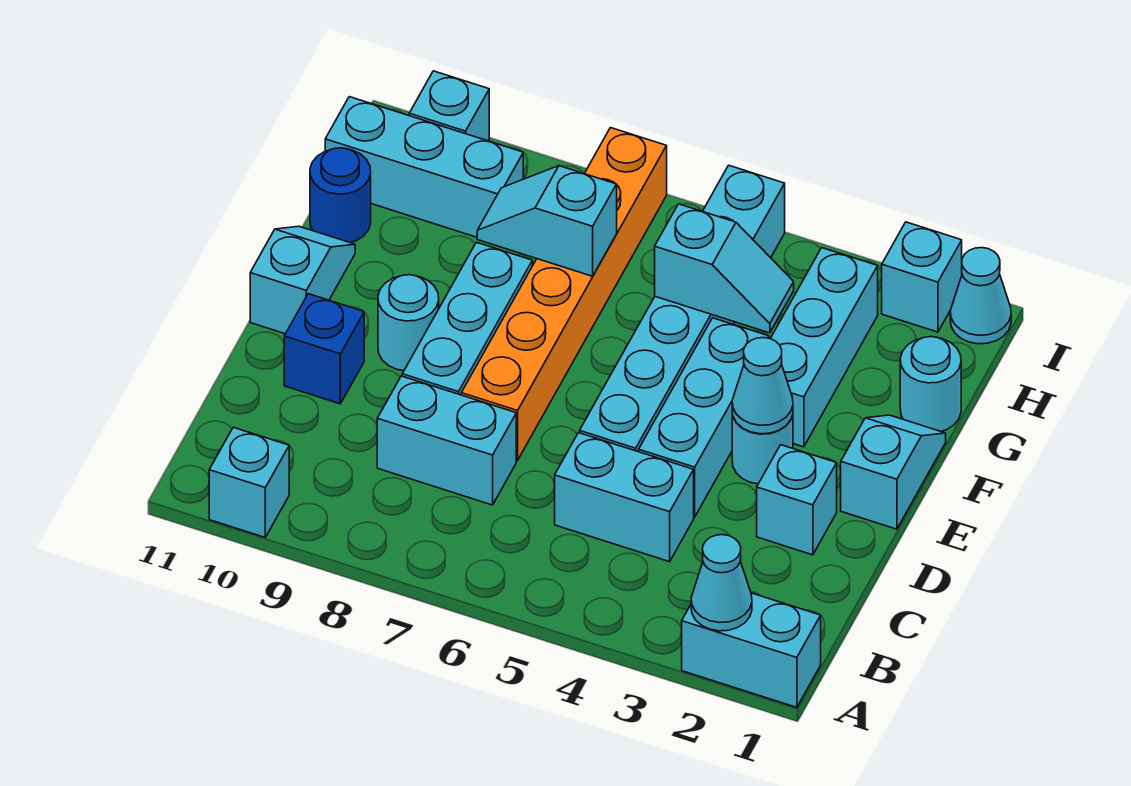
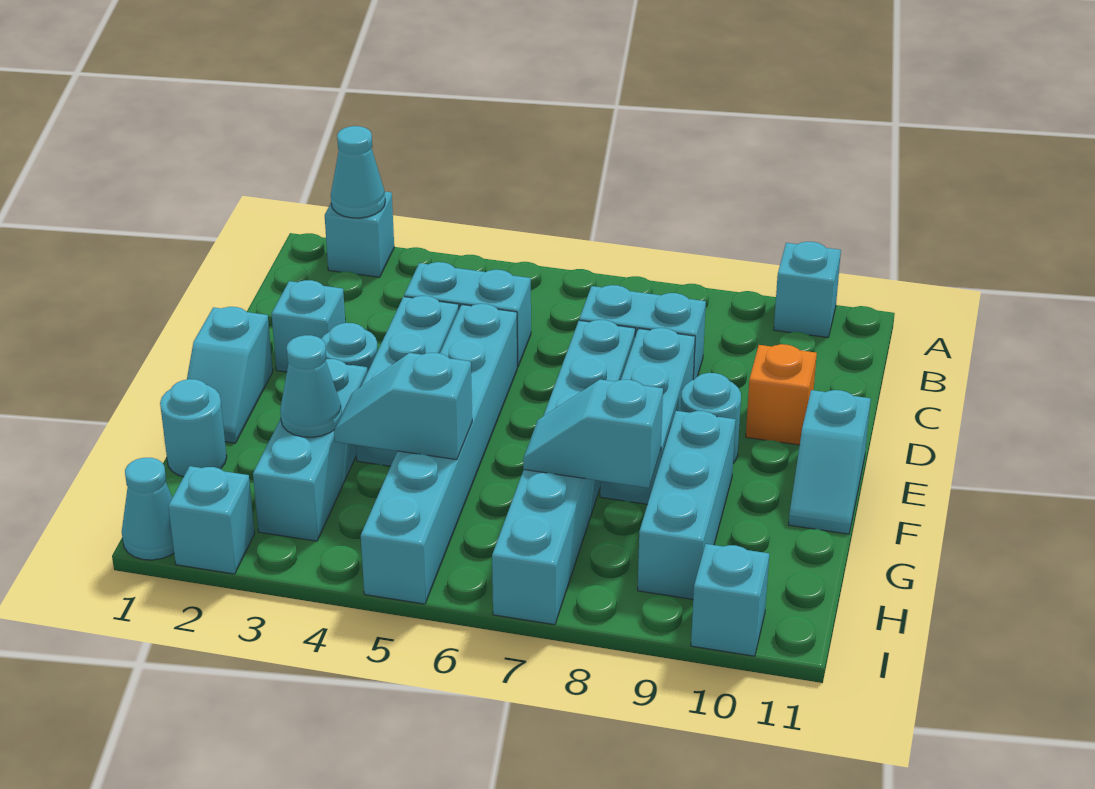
cyan brick A1:A2 level 1 -> cyan brick A2 level 1
orange brick D7:I7 level 1 -> cyan brick D7:I7 level 1
blue brick D10 level 1 -> orange brick D10 level 1
cyan cone E3 level 2 -> cyan cone G3 level 2
cyan slope G7:G8 level 2 top 7 -> cyan slope G7:G8 level 2 top 8
blue round brick G11 level 1 -> none
cyan brick H9:H11 level 1 -> cyan brick F9:H9 level 1

